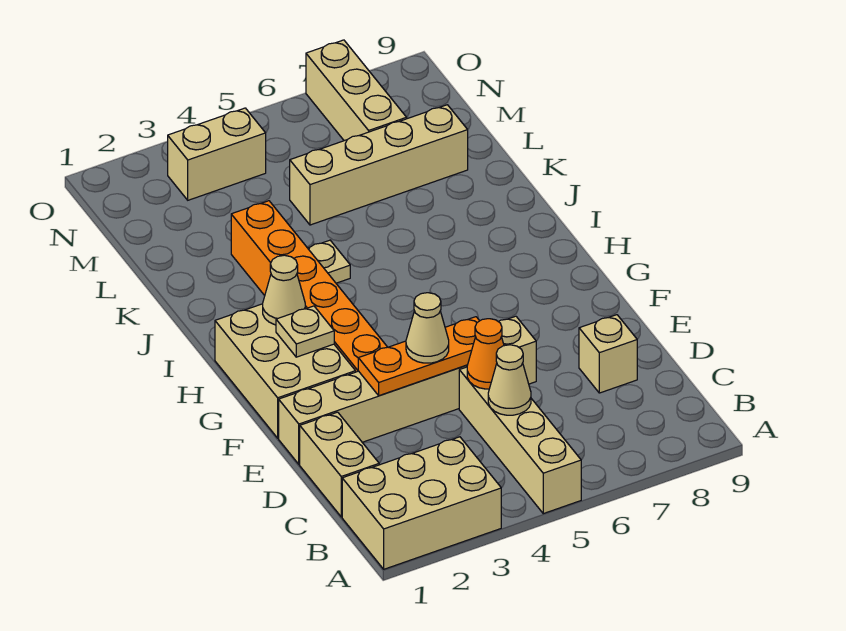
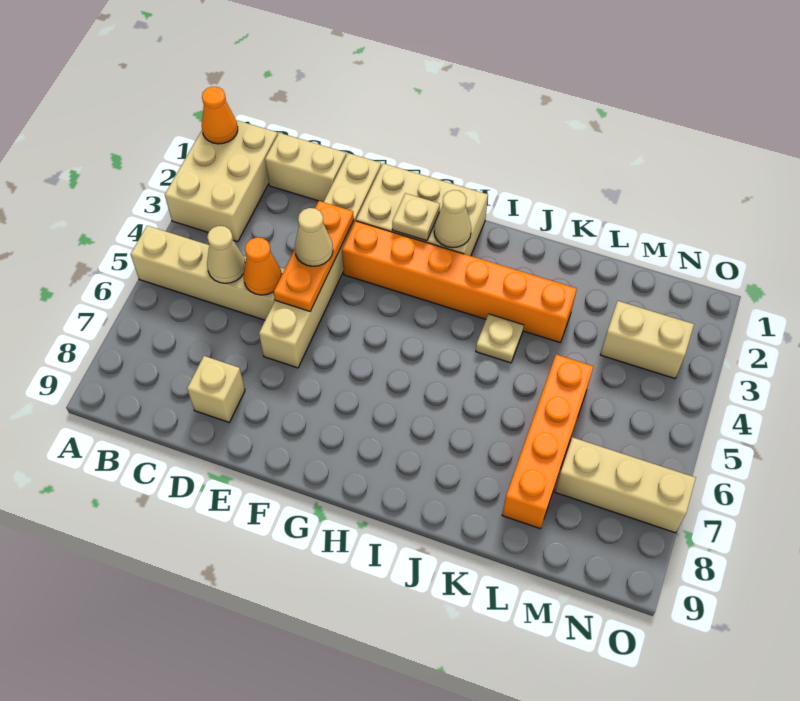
none -> orange cone A1 level 2
tan brick L5:L8 level 1 -> orange brick L5:L8 level 1
tan brick N3:N4 level 1 -> tan brick M3:N3 level 1

